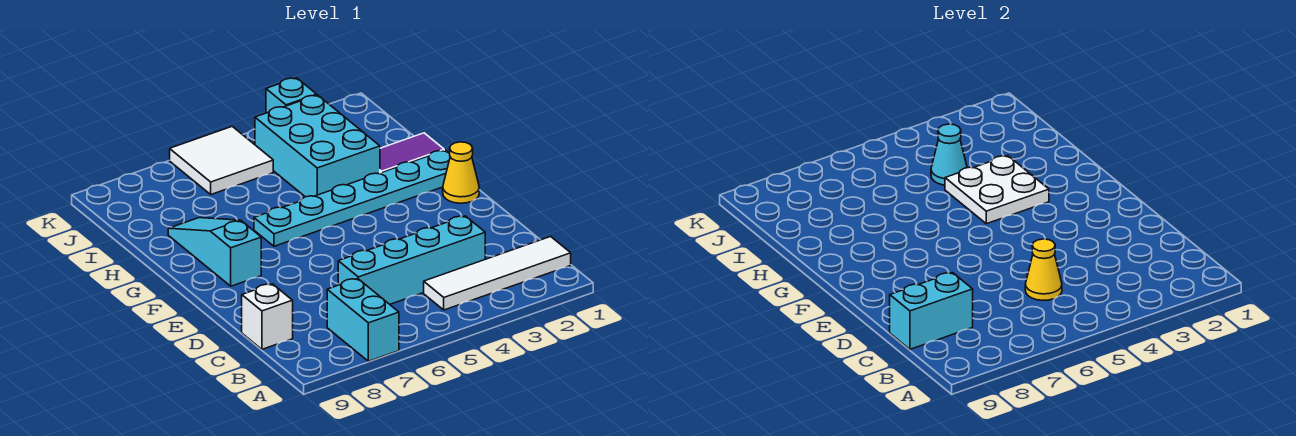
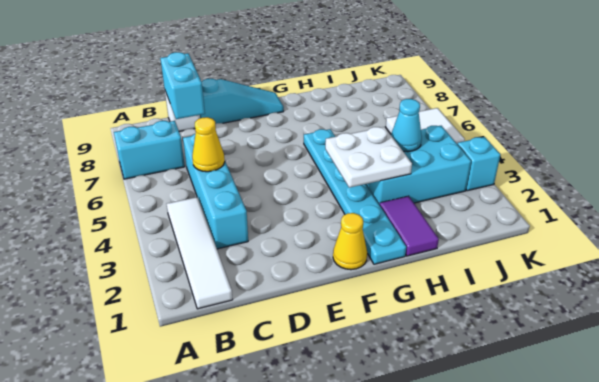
cyan slope F8:H8 level 1 top F -> cyan slope D9:F9 level 1 top D

